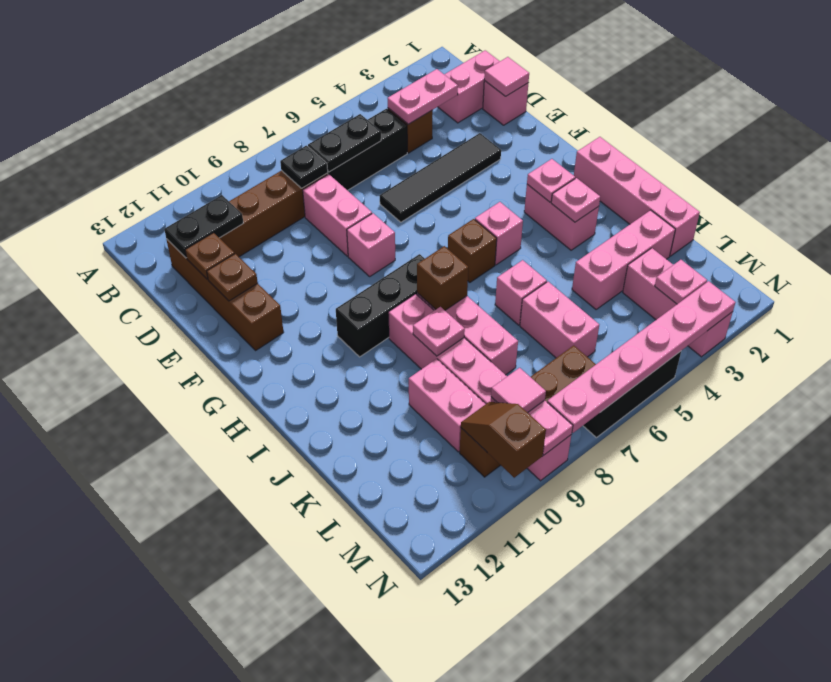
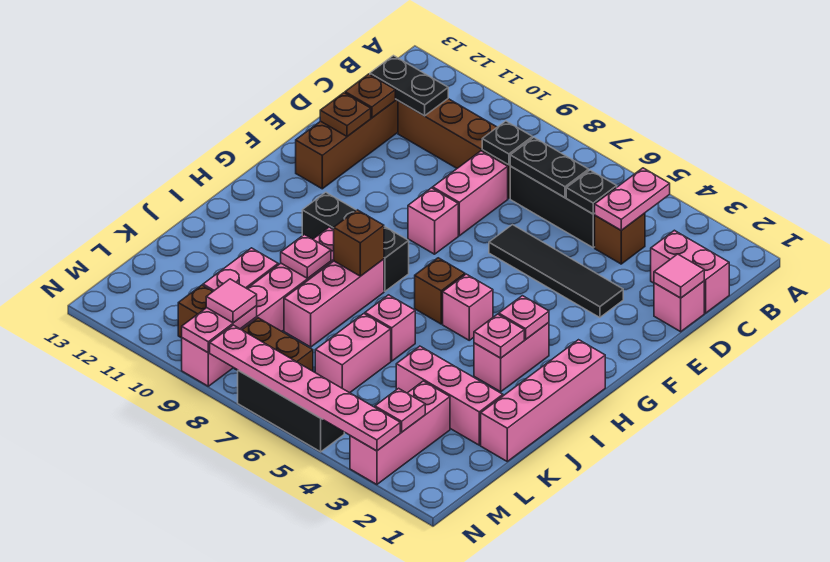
pink plate C3:C4 level 2 -> pink plate B4:C4 level 2
none -> black plate C5 level 2
brown slope M10:N10 level 2 top N -> none

